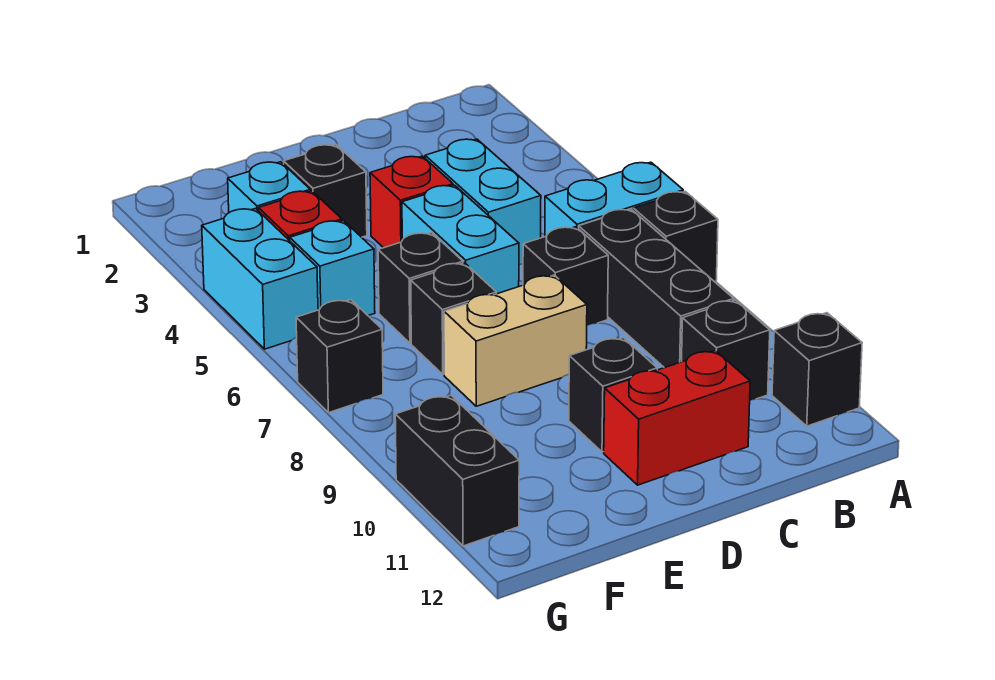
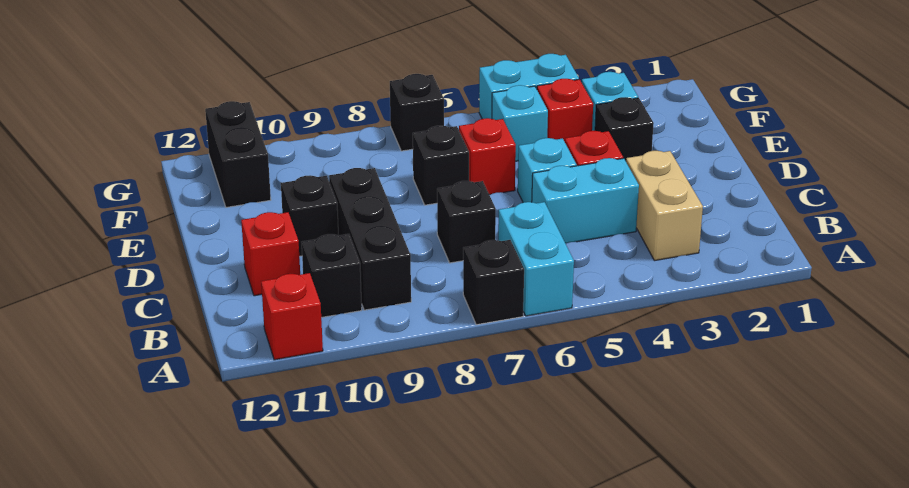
black brick A11 level 1 -> red brick A11 level 1
black brick B7:B9 level 1 -> black brick B9:D9 level 1
red brick C11:D11 level 1 -> red brick C11 level 1
cyan brick D5:D6 level 1 -> cyan brick D5 level 1
tan brick D8:E8 level 1 -> tan brick B3:C3 level 1
black brick E6 level 1 -> red brick E6 level 1
black brick G10:G11 level 1 -> black brick F11:G11 level 1

